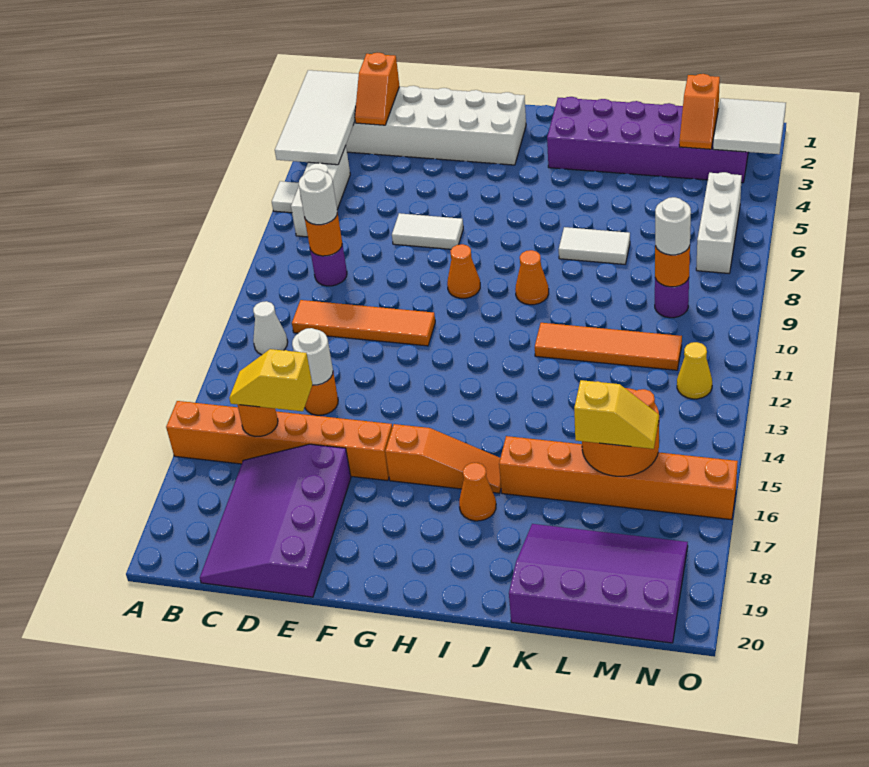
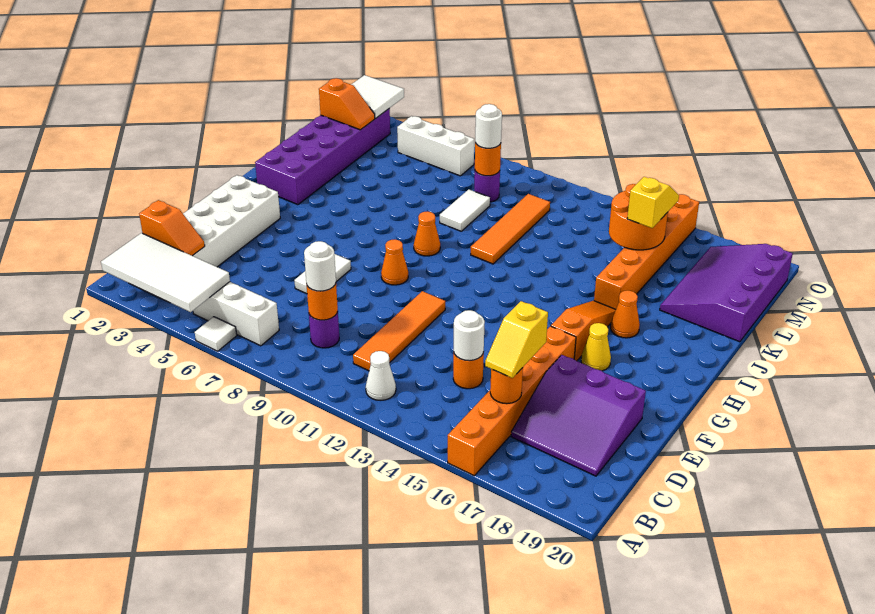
purple slope C17:E20 level 1 top E -> purple slope C17:E19 level 1 top E
white tile J7:K7 level 1 -> white tile K9:L9 level 1
yellow cone N12 level 1 -> yellow cone G17 level 1

